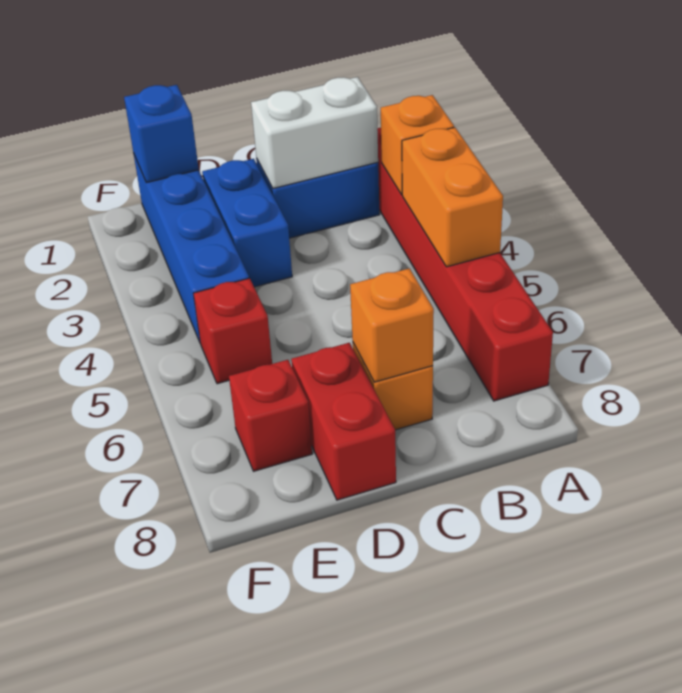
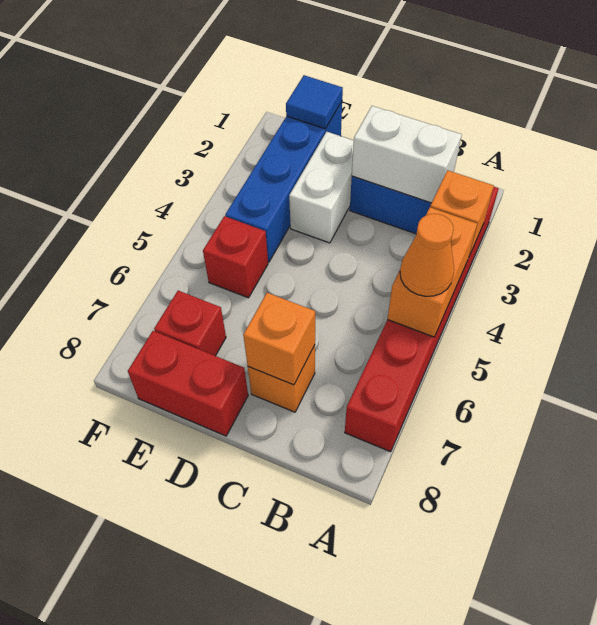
none -> orange cone A5 level 3
blue brick D2:D3 level 1 -> white brick D2:D3 level 1
red brick D7:D8 level 1 -> red brick D8:E8 level 1
blue brick E1 level 2 -> blue tile E1 level 2

